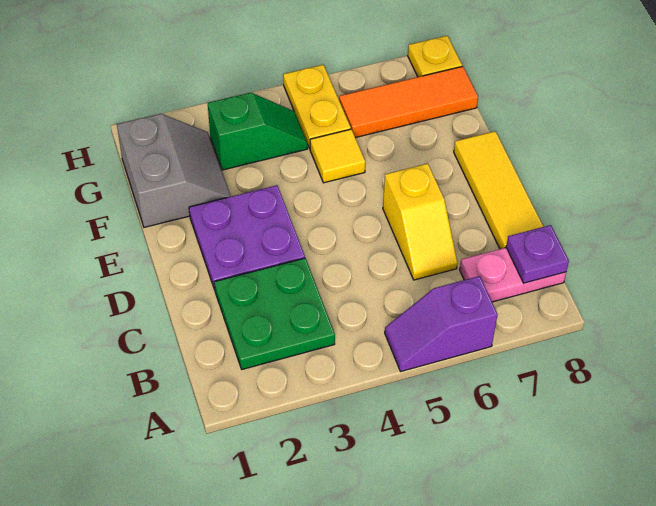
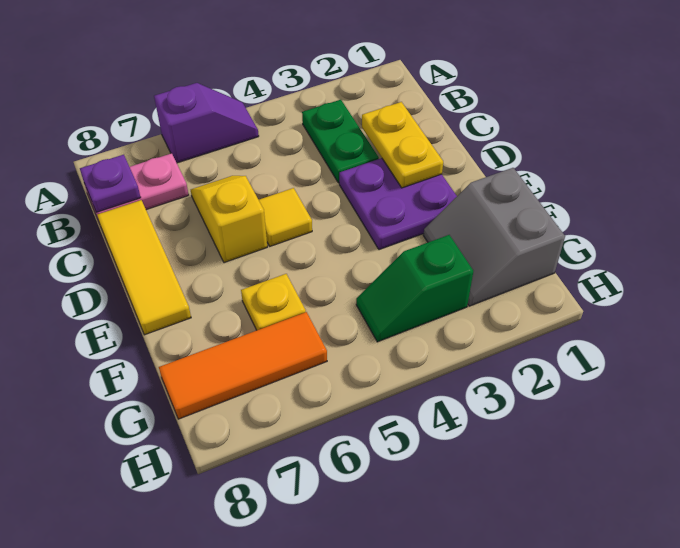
green plate B2:C3 level 1 -> green plate B3:C3 level 1
yellow tile F5 level 1 -> yellow tile D5 level 1
yellow plate G5:H5 level 1 -> yellow plate C2:D2 level 2
yellow plate H8 level 1 -> yellow plate F6 level 1

